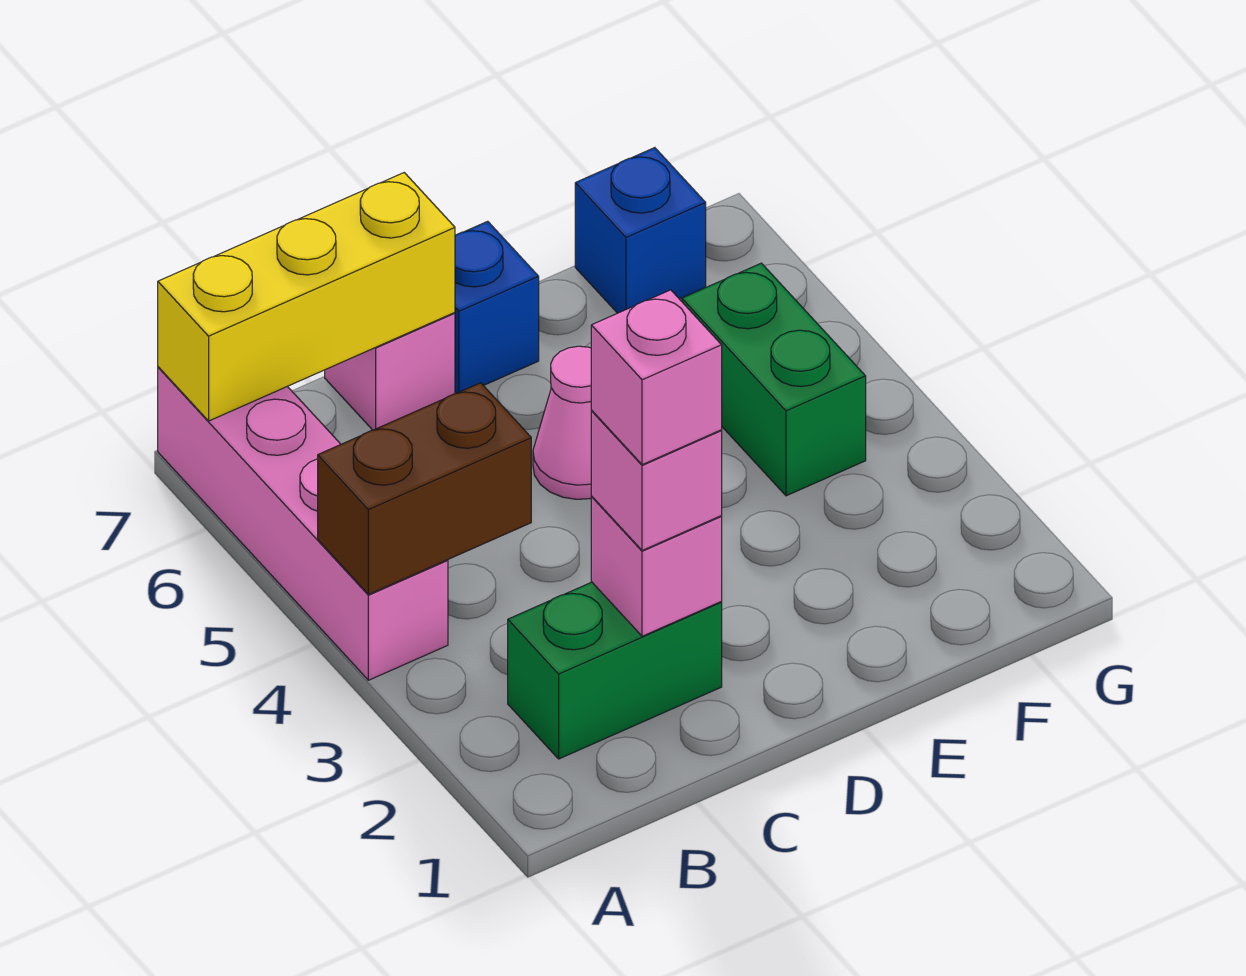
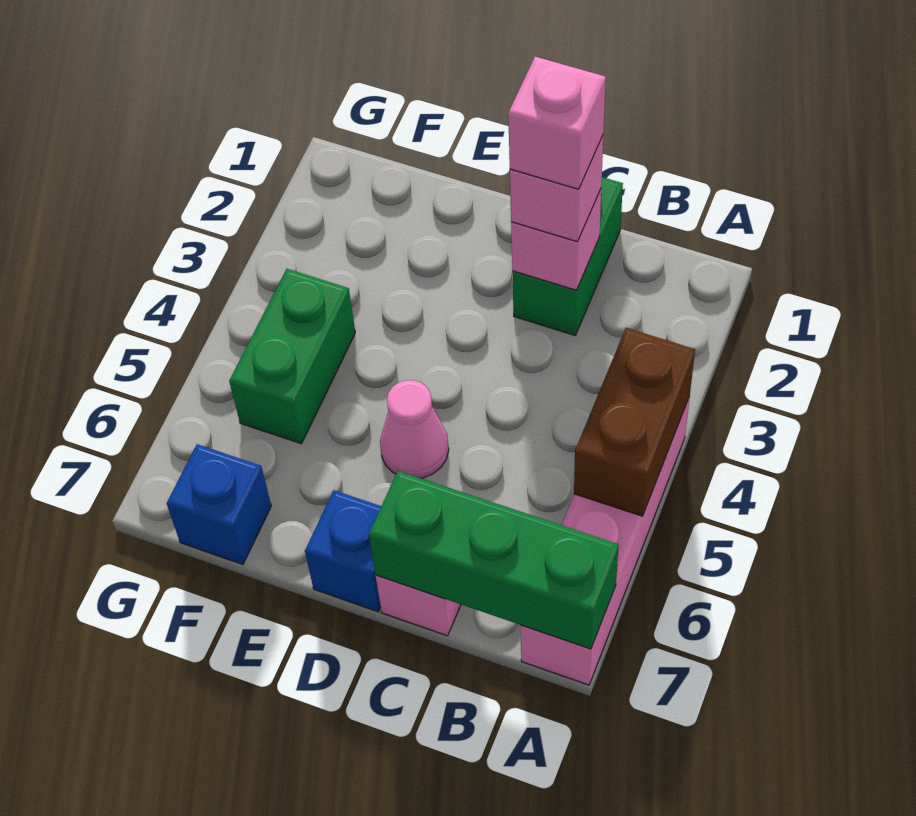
brown brick A4:B4 level 2 -> brown brick A4:A5 level 2
yellow brick A7:C7 level 2 -> green brick A7:C7 level 2
green brick B2:C2 level 1 -> green brick C1:C2 level 1

